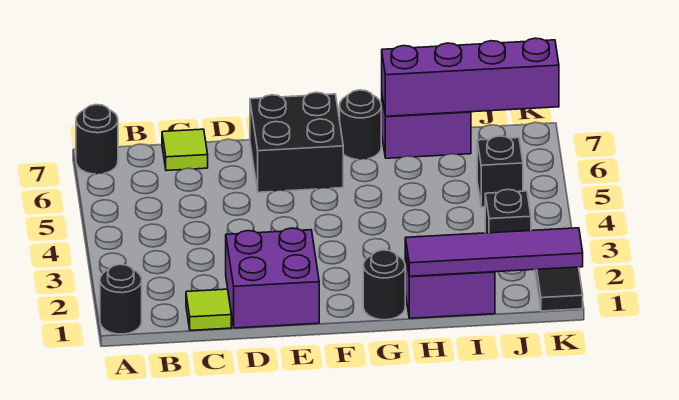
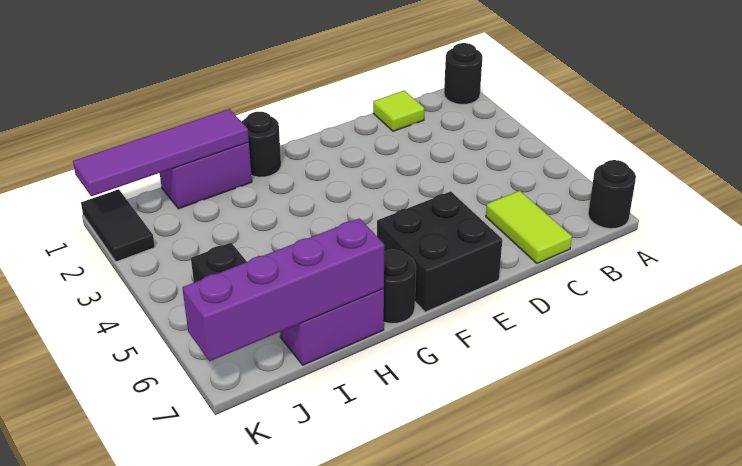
lime tile C7 level 1 -> lime tile C6:C7 level 1
purple brick D1:E2 level 1 -> none
black brick J3 level 1 -> none

